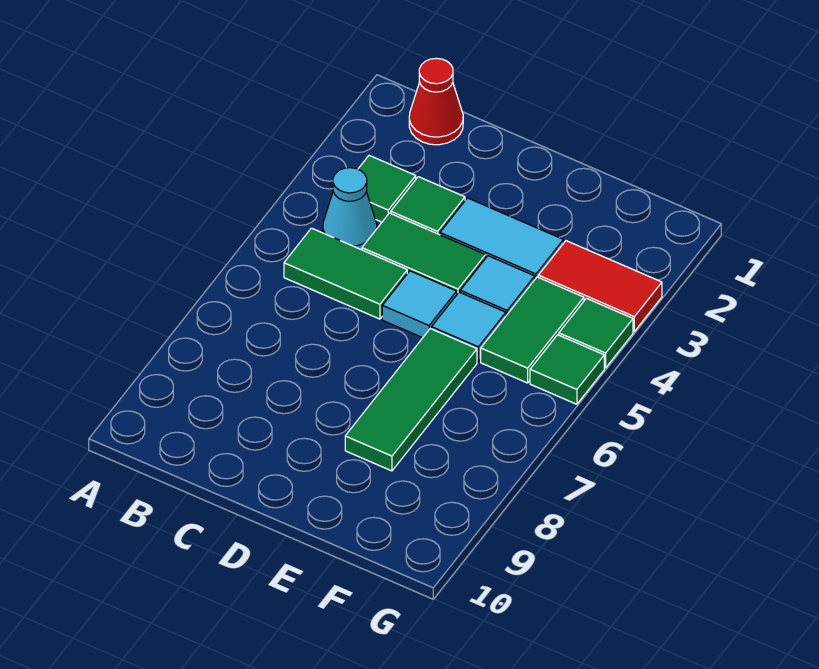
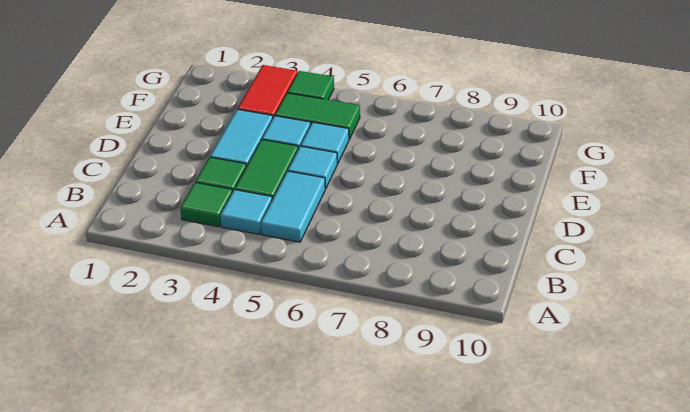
red cone B1 level 1 -> none
cyan cone B4 level 1 -> cyan tile B4 level 1
green tile B5:C5 level 1 -> cyan tile B5:C5 level 1
green tile E6:E8 level 1 -> none
green tile G5 level 1 -> none

